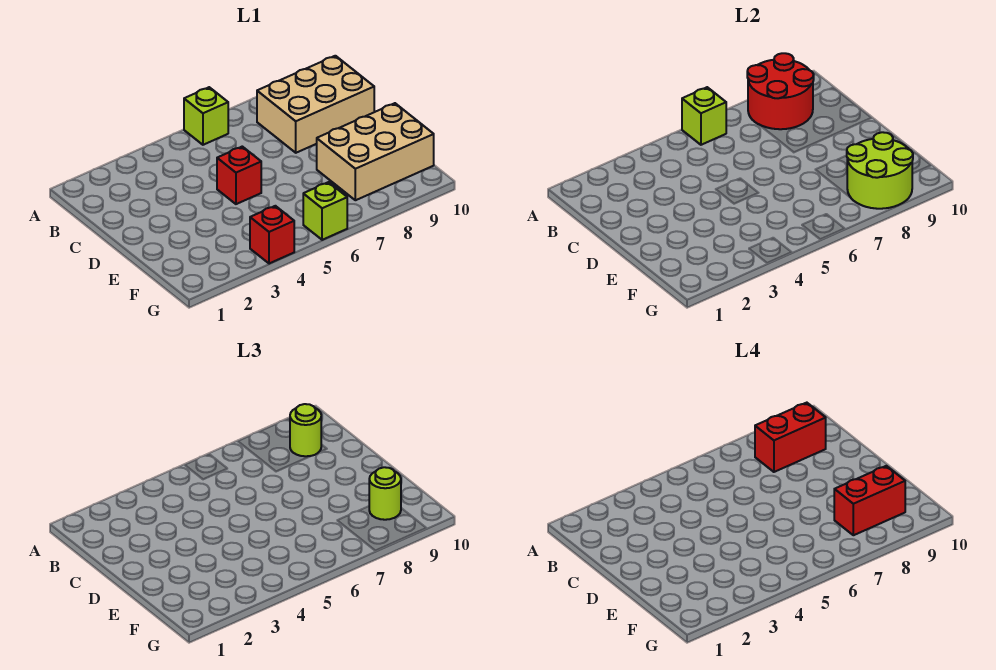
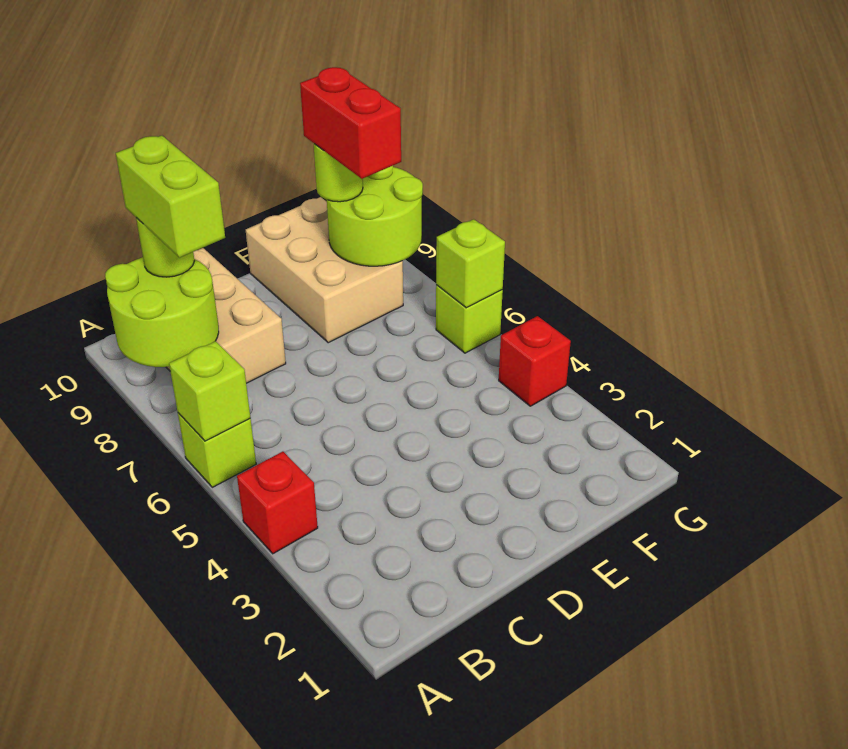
red round brick A8:B9 level 2 -> lime round brick A8:B9 level 2
red brick B8:B9 level 4 -> lime brick B8:B9 level 4
red brick D5 level 1 -> red brick A4 level 1
none -> lime brick G6 level 2

